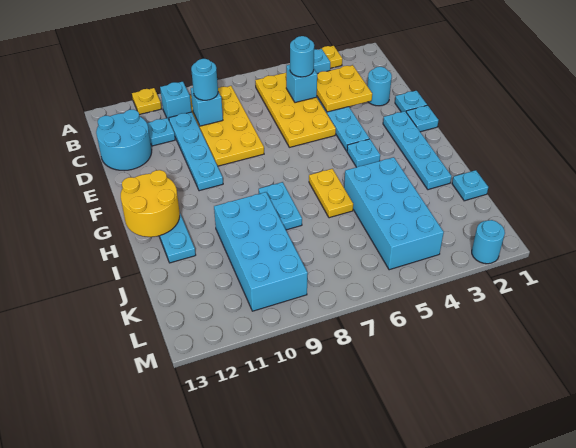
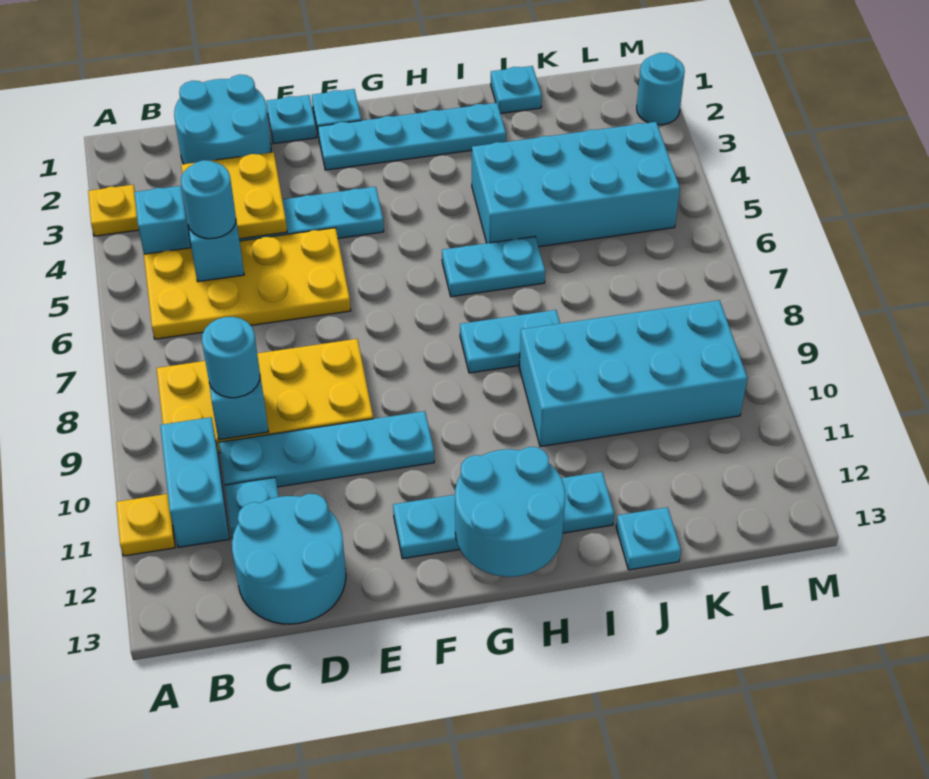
cyan brick B10 level 1 -> cyan brick B10:B11 level 1
cyan round brick D2 level 1 -> cyan round brick C1:D2 level 1
cyan plate G4 level 1 -> cyan plate J13 level 1
yellow round brick G12:H13 level 2 -> cyan round brick G12:H13 level 2
yellow plate H6:I6 level 1 -> cyan plate H6:I6 level 1

